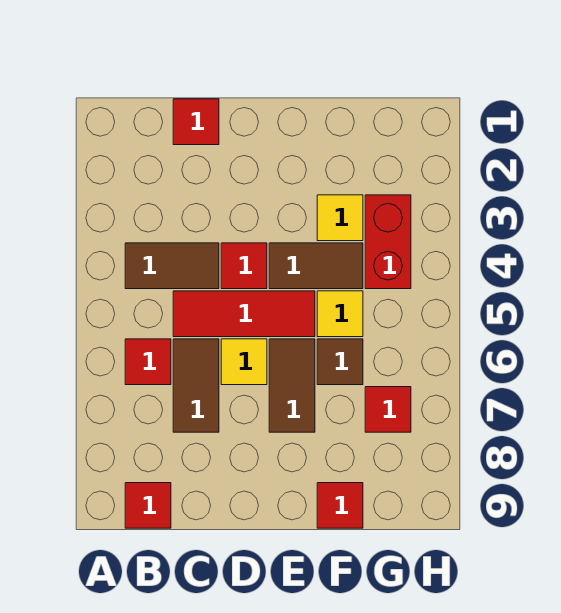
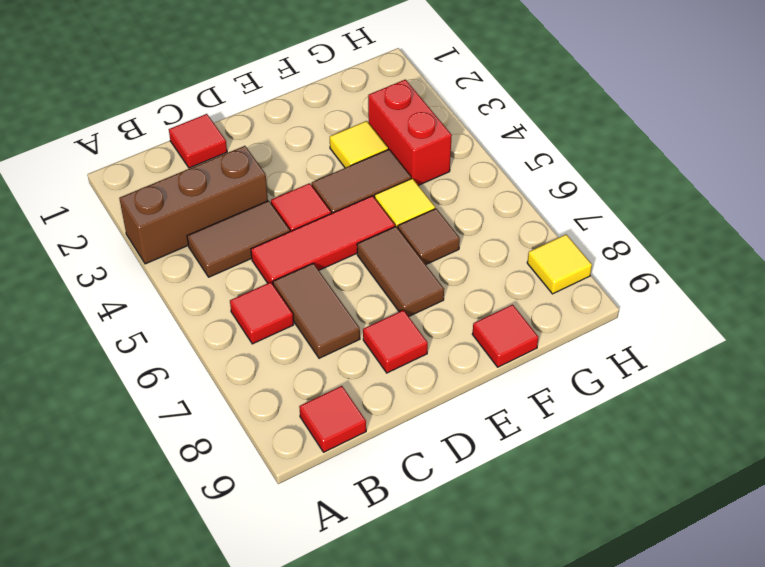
none -> brown brick A3:C3 level 1
yellow tile D6 level 1 -> yellow tile H8 level 1
red tile G7 level 1 -> red tile D8 level 1

